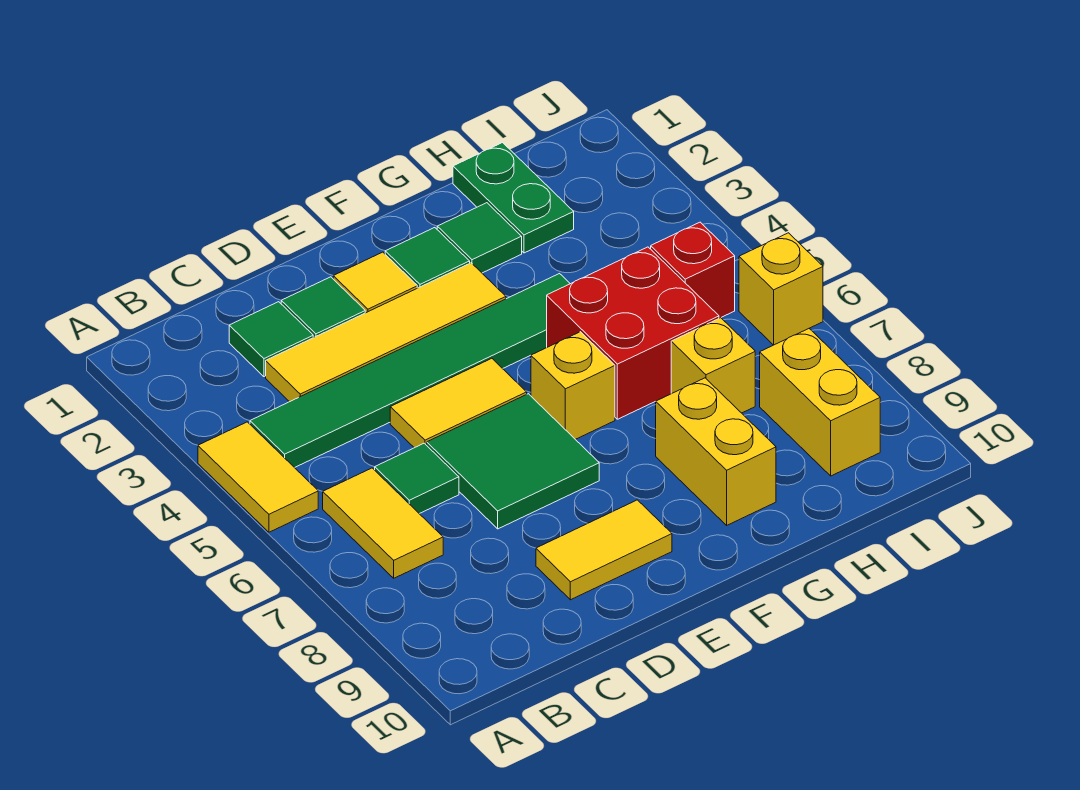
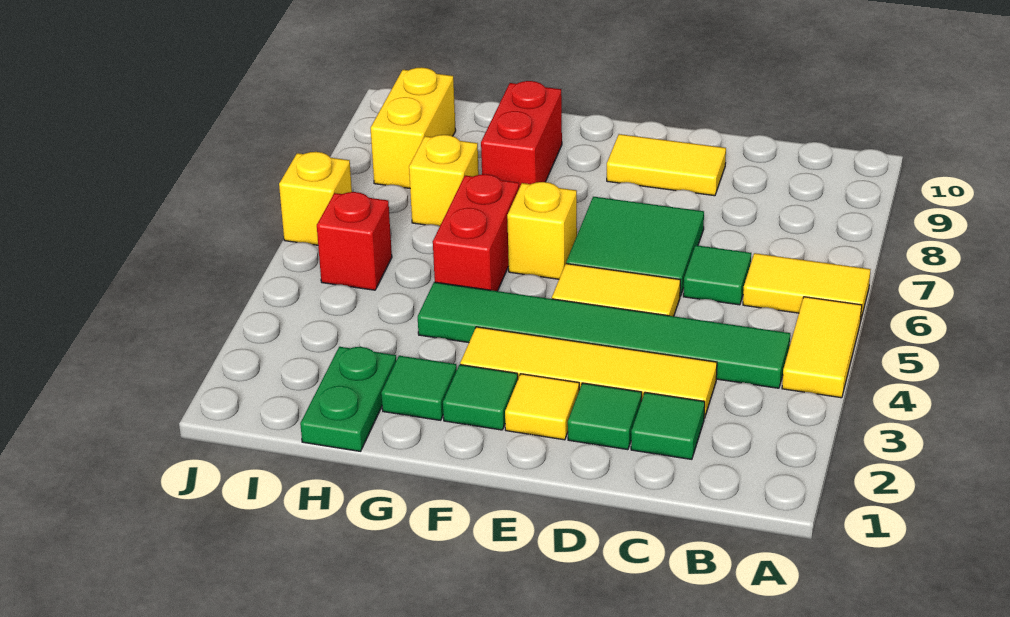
yellow tile B6:B7 level 1 -> yellow tile A6:B6 level 1
red brick G5:H6 level 1 -> red brick G5:G6 level 1
yellow brick G8:G9 level 1 -> red brick G8:G9 level 1

